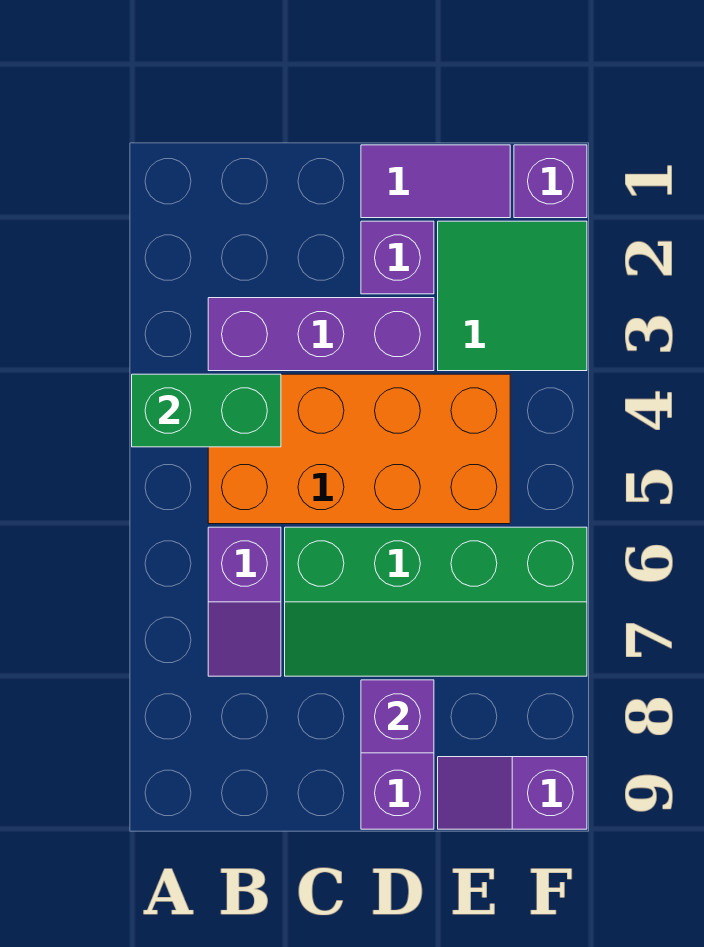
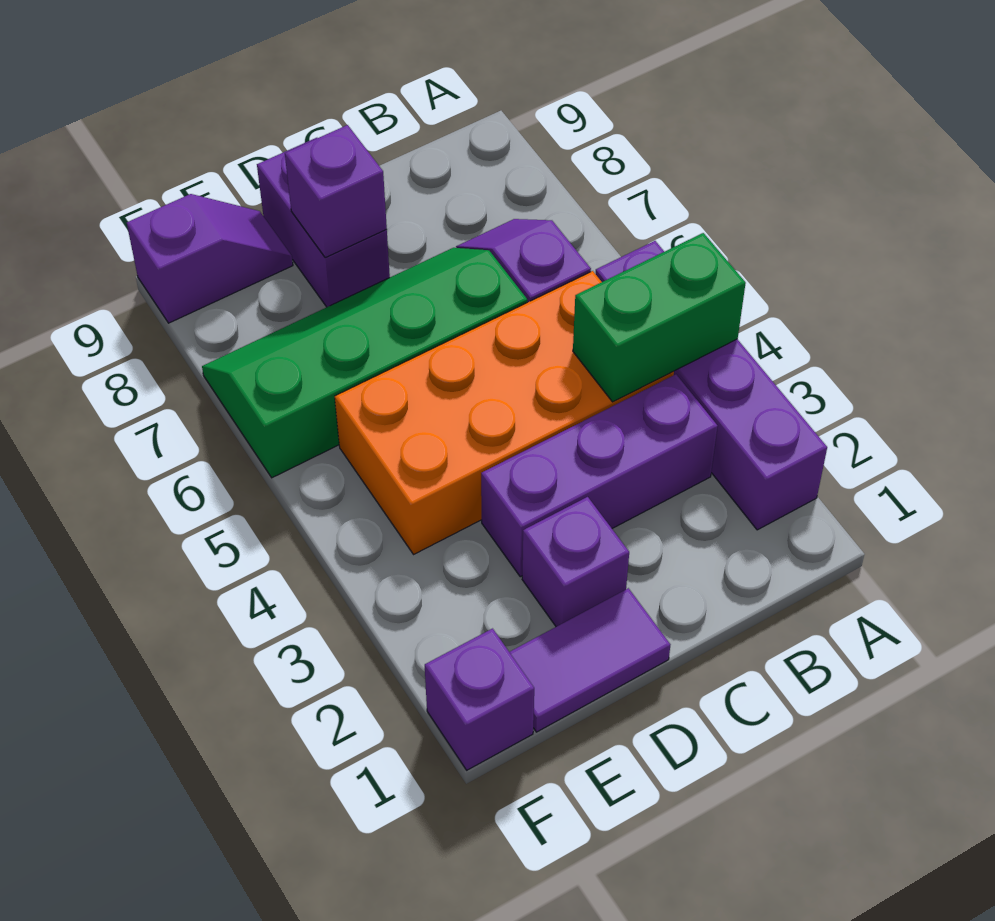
none -> purple brick A2:A5 level 1
green tile E2:F3 level 1 -> none

